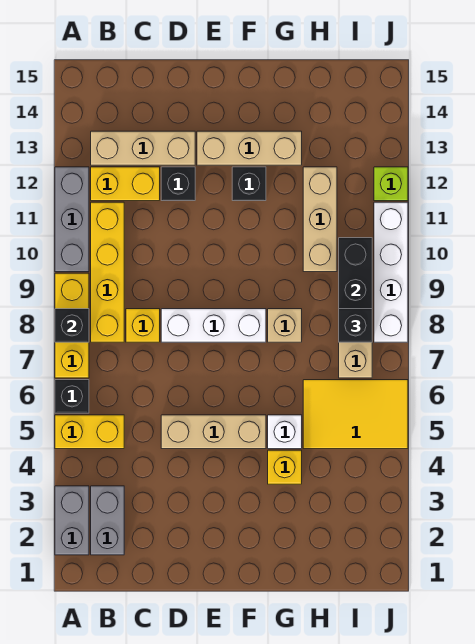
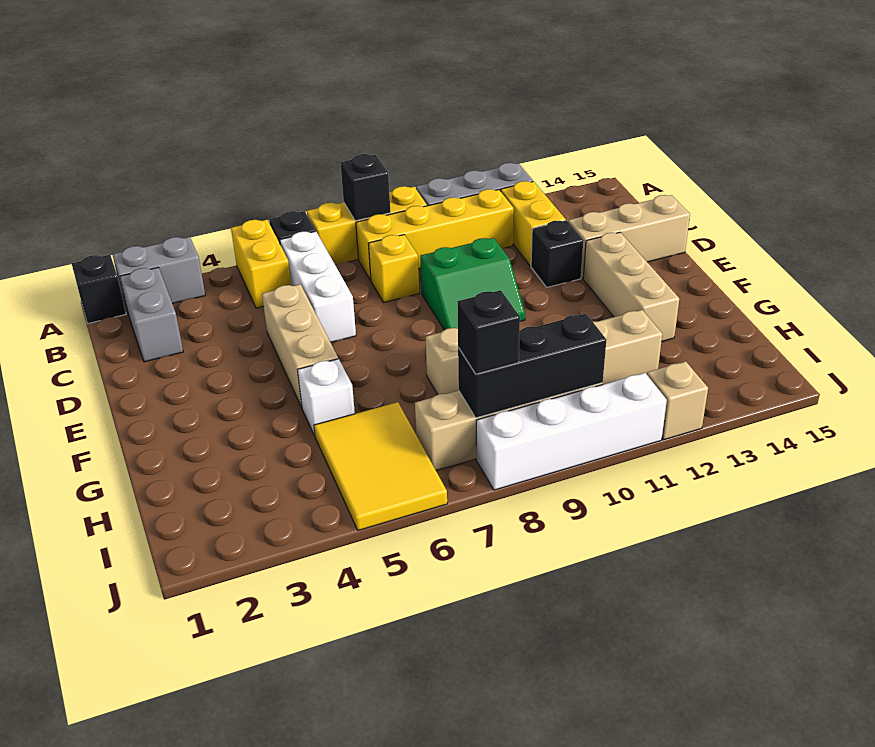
grey brick B2:B3 level 1 -> grey brick B2:C2 level 1
tan brick B13:D13 level 1 -> tan brick D13:D15 level 1
white brick D8:F8 level 1 -> white brick B6:D6 level 1
none -> green slope D9:E10 level 1 top D
black brick F12 level 1 -> black brick A1 level 1
yellow brick G4 level 1 -> none
lime brick J12 level 1 -> tan brick J12 level 1

